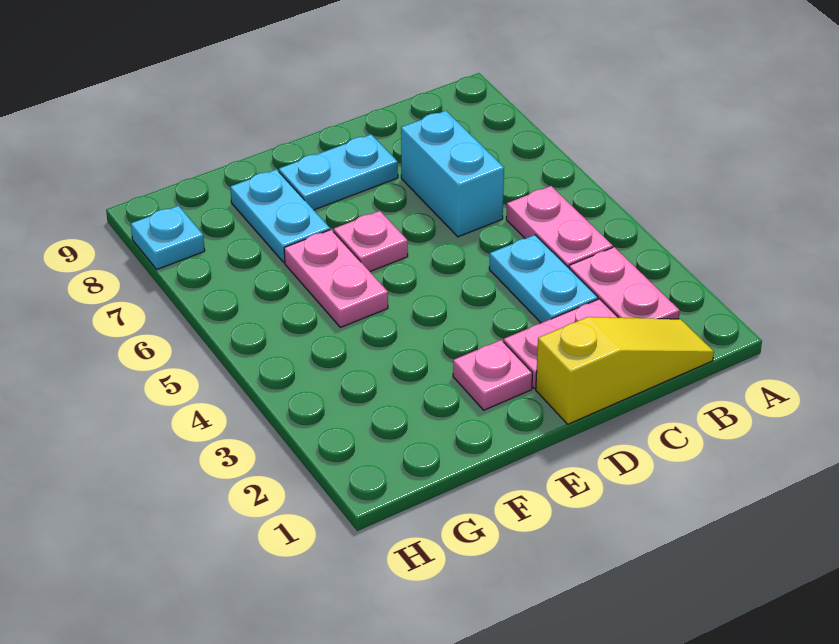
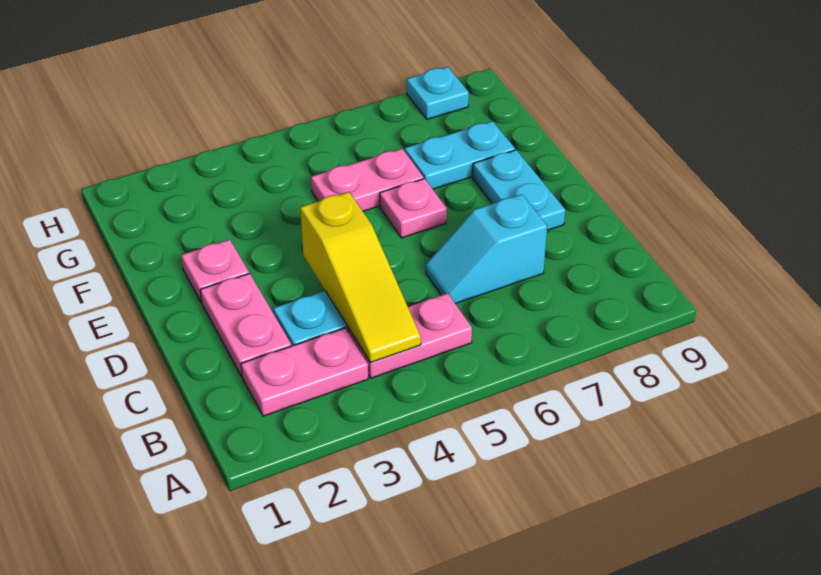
yellow slope B1:D1 level 1 top D -> yellow slope B4:D4 level 2 top D
cyan brick C6:C7 level 1 -> cyan slope C6:C7 level 1 top 7

